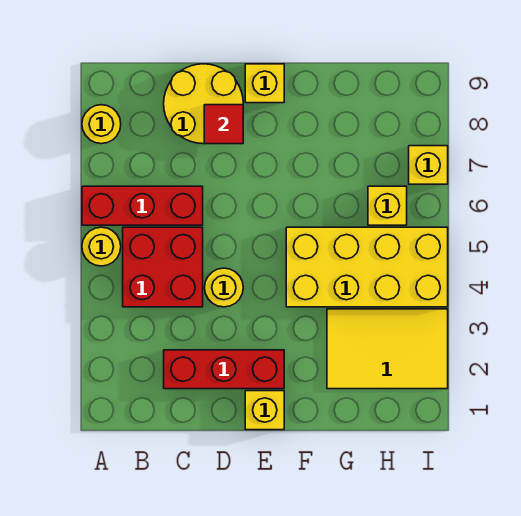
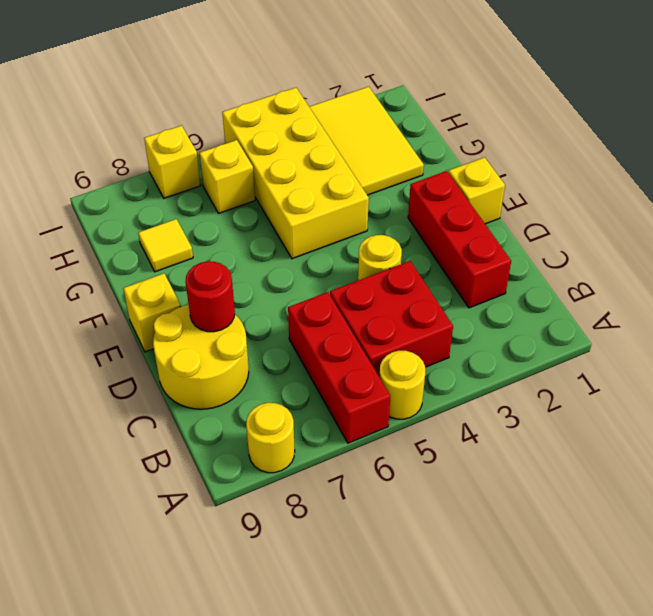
red tile D8 level 2 -> red round brick D8 level 2
none -> yellow tile G8 level 1

